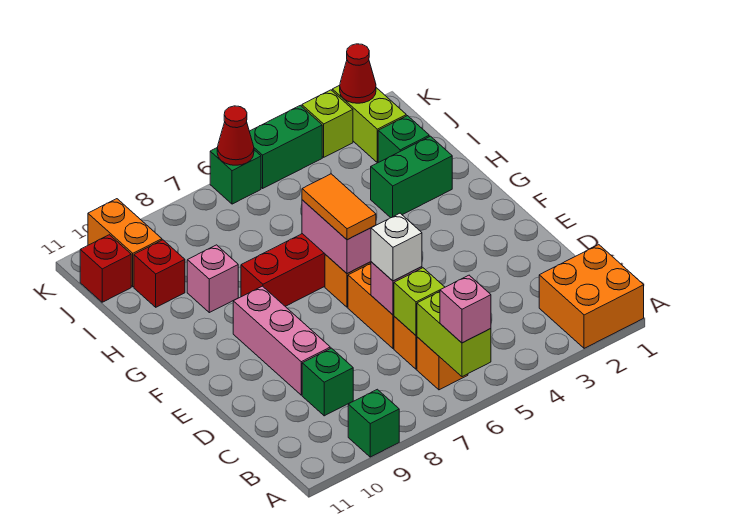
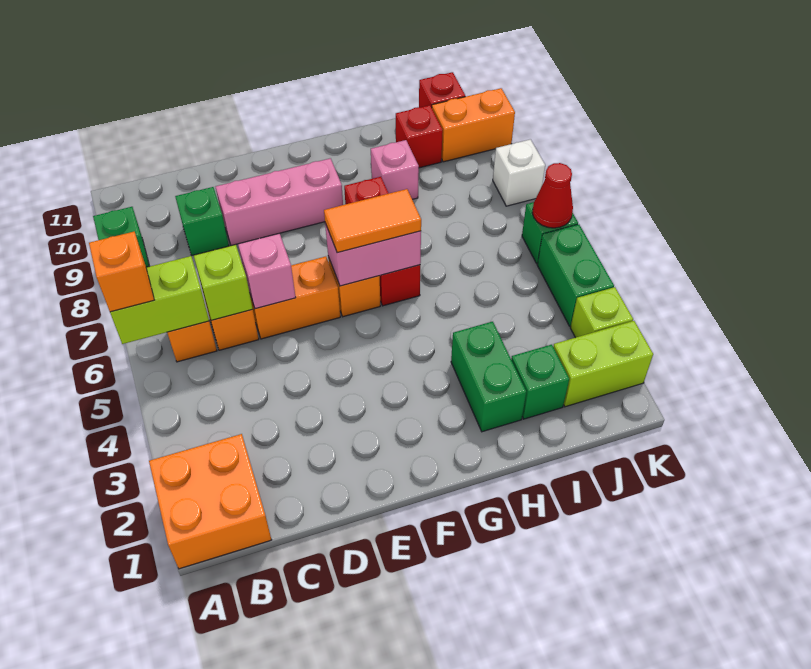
pink brick A6 level 3 -> orange brick A6 level 3
white brick D6 level 3 -> white brick K8 level 1
red cone K2 level 2 -> none

